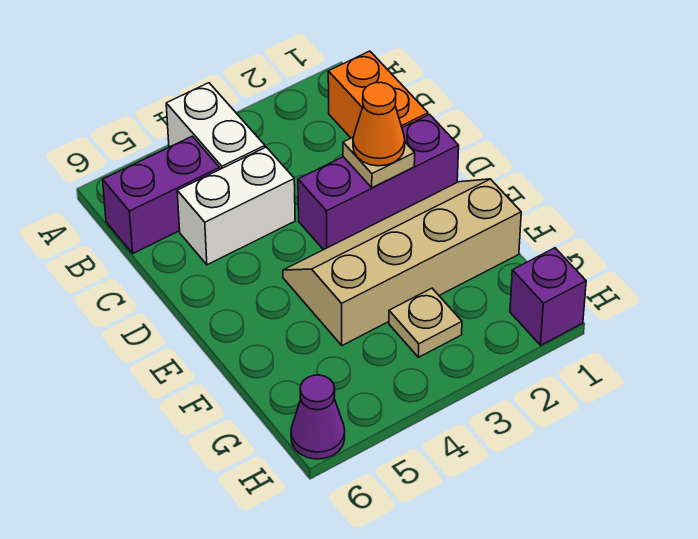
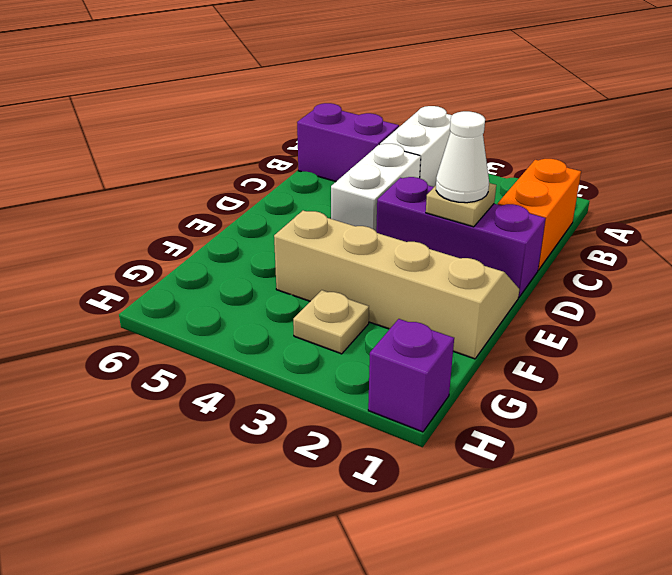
white brick C4:C5 level 1 -> white brick C4:D4 level 1
orange cone D2 level 3 -> white cone D2 level 3
purple cone H6 level 1 -> none

